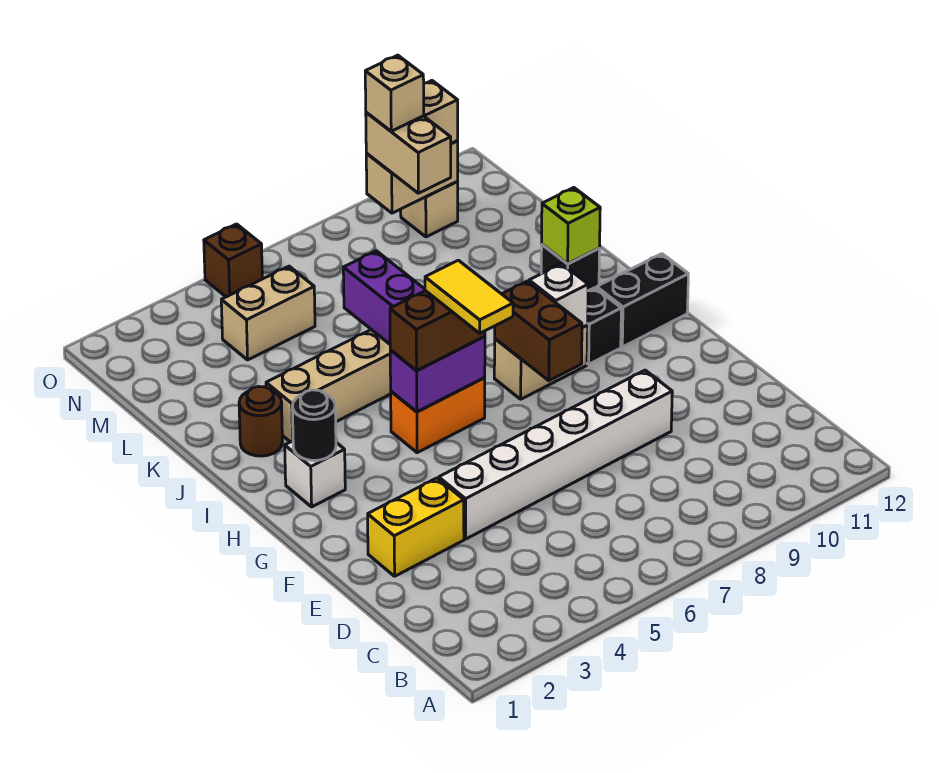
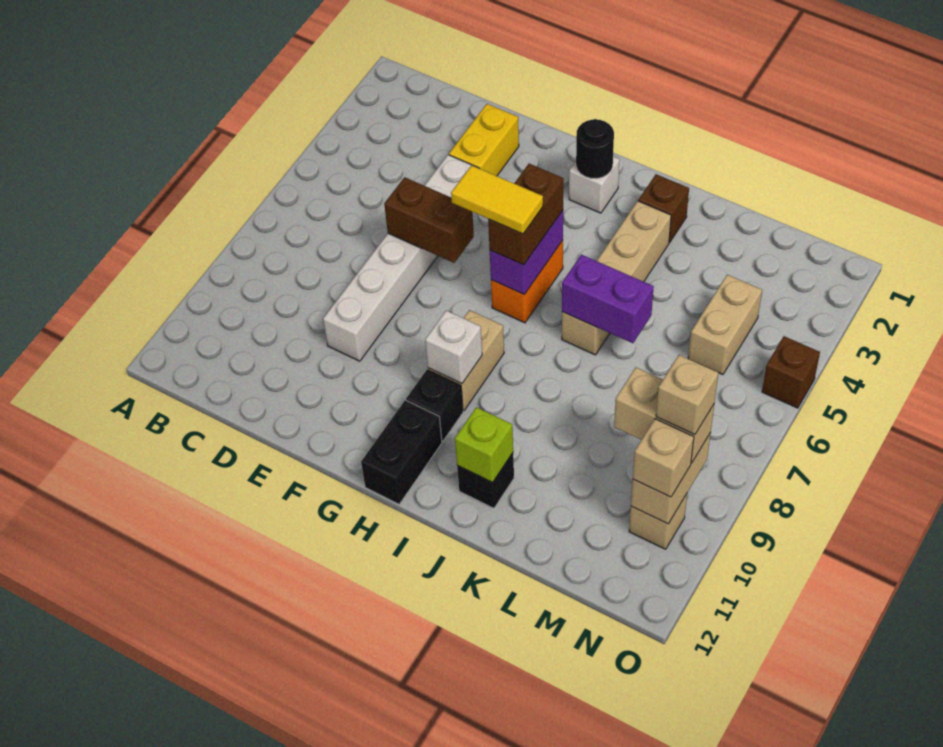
brown brick G8:H8 level 2 -> brown brick E6:F6 level 2
brown round brick J2 level 1 -> brown brick J2 level 1

